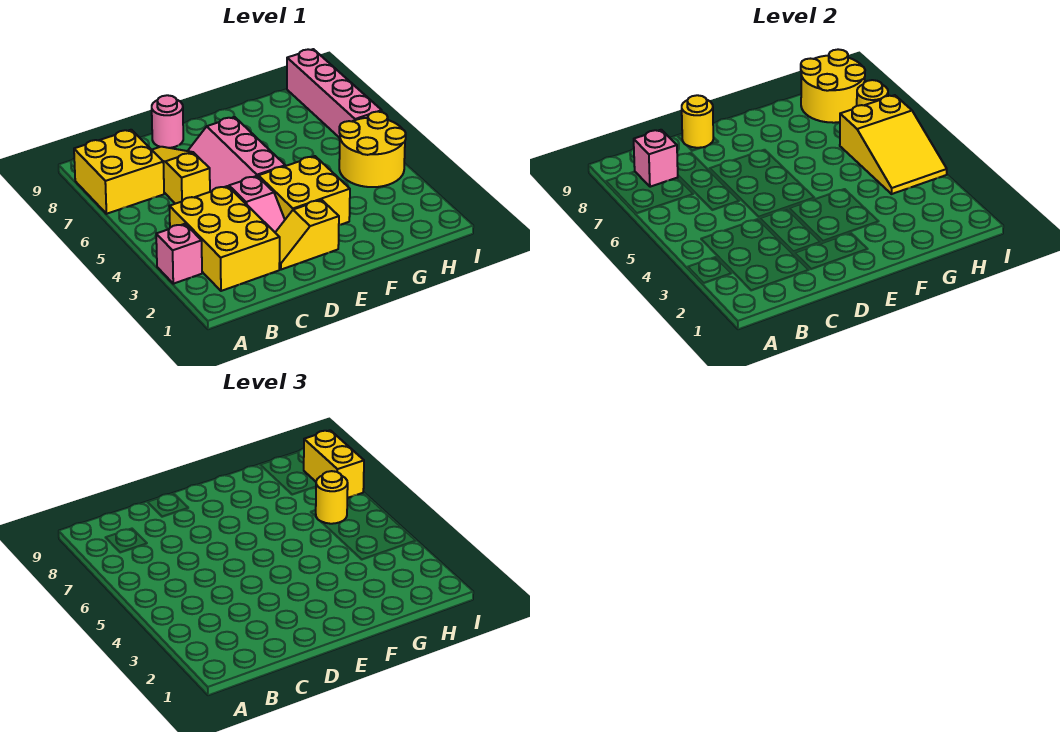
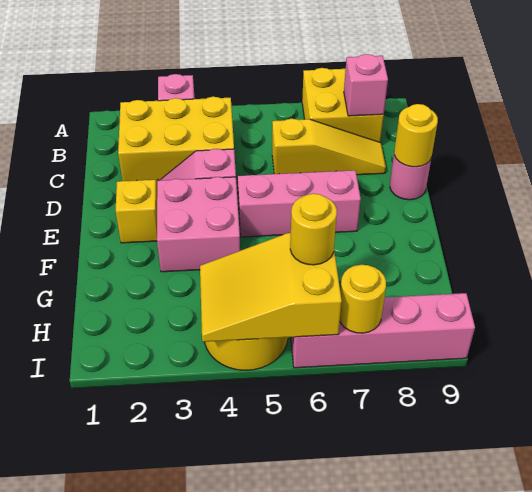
yellow brick E3:F4 level 1 -> pink brick E3:F4 level 1
yellow round brick H8:I9 level 2 -> none
yellow brick I7:I8 level 3 -> none

